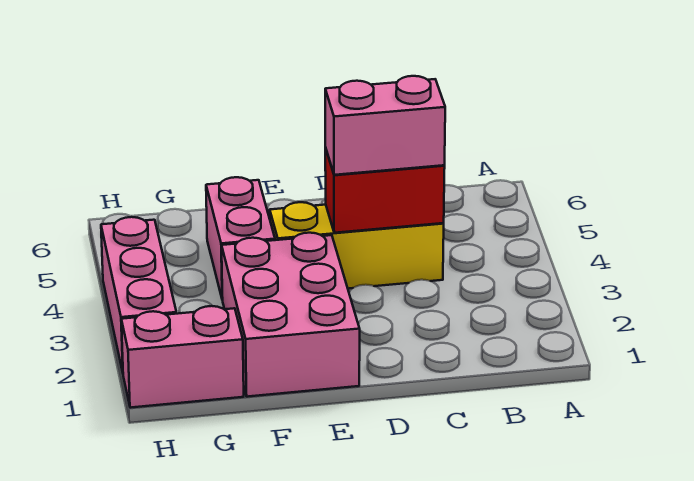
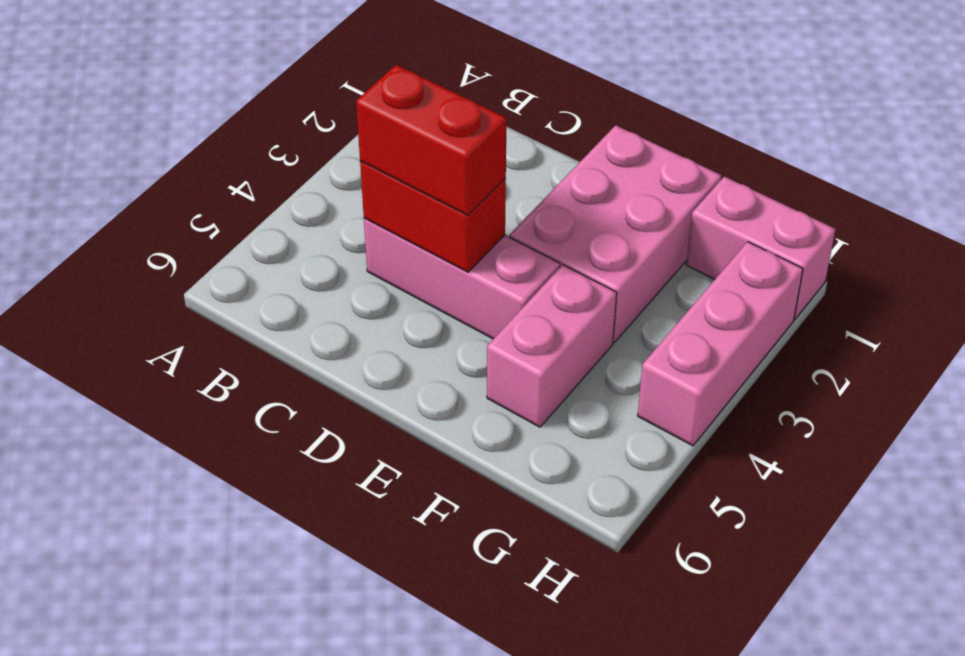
yellow brick C4:E4 level 1 -> pink brick C4:E4 level 1
pink brick C4:D4 level 3 -> red brick C4:D4 level 3

